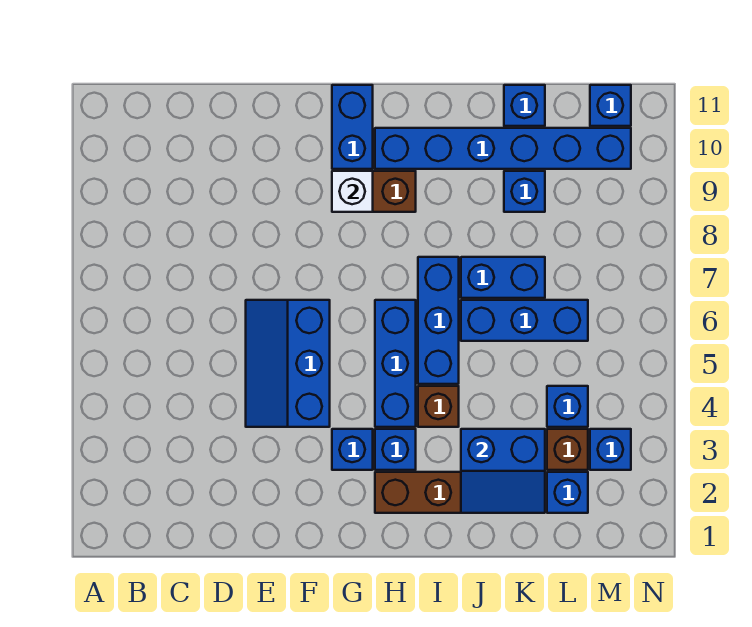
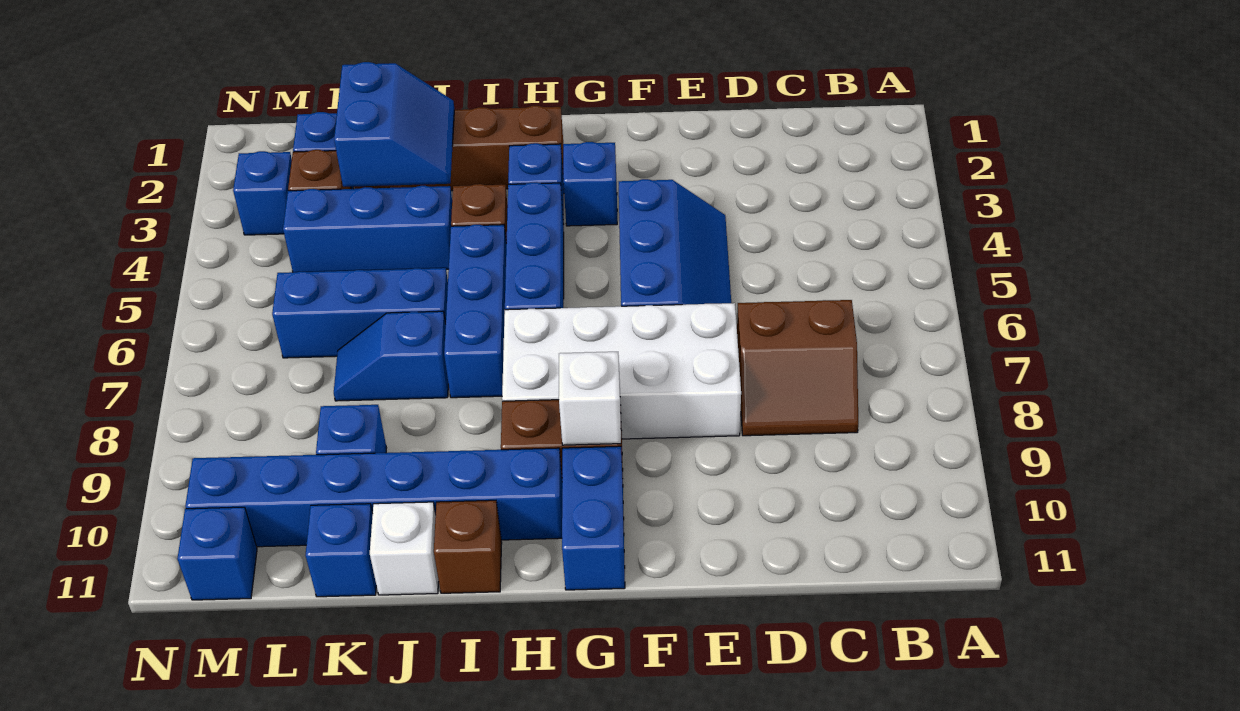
none -> brown slope C7:D8 level 1 top 7
none -> white brick E7:H8 level 1
none -> brown brick I11 level 1
blue slope J2:K3 level 2 top 3 -> blue slope J2:K3 level 2 top K
blue brick J7:K7 level 1 -> blue slope J7:K7 level 1 top J
none -> white brick J11 level 1
blue brick L4 level 1 -> blue brick J4:L4 level 1

